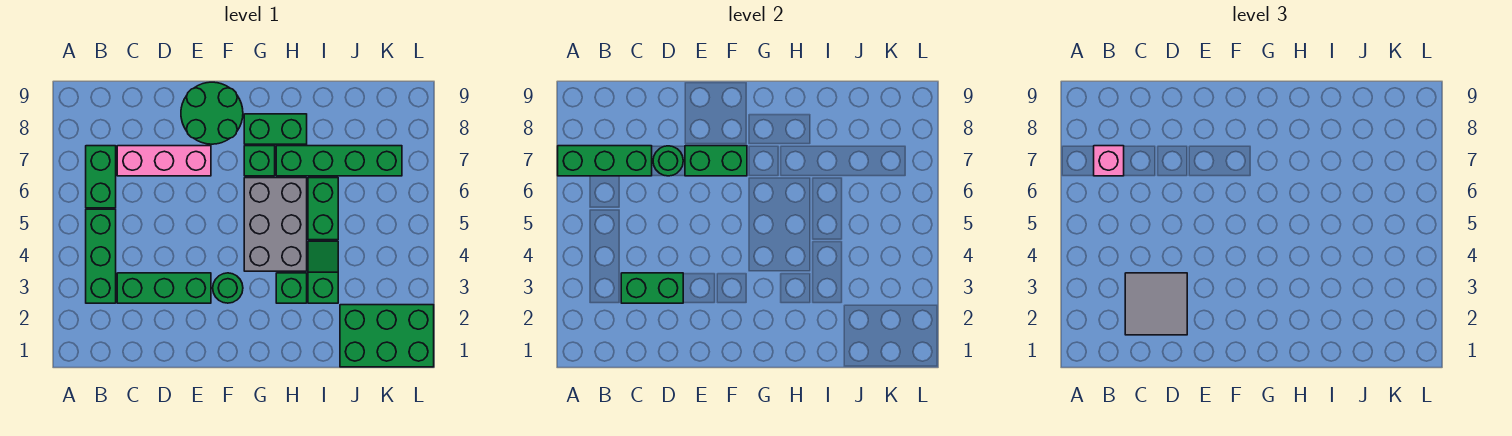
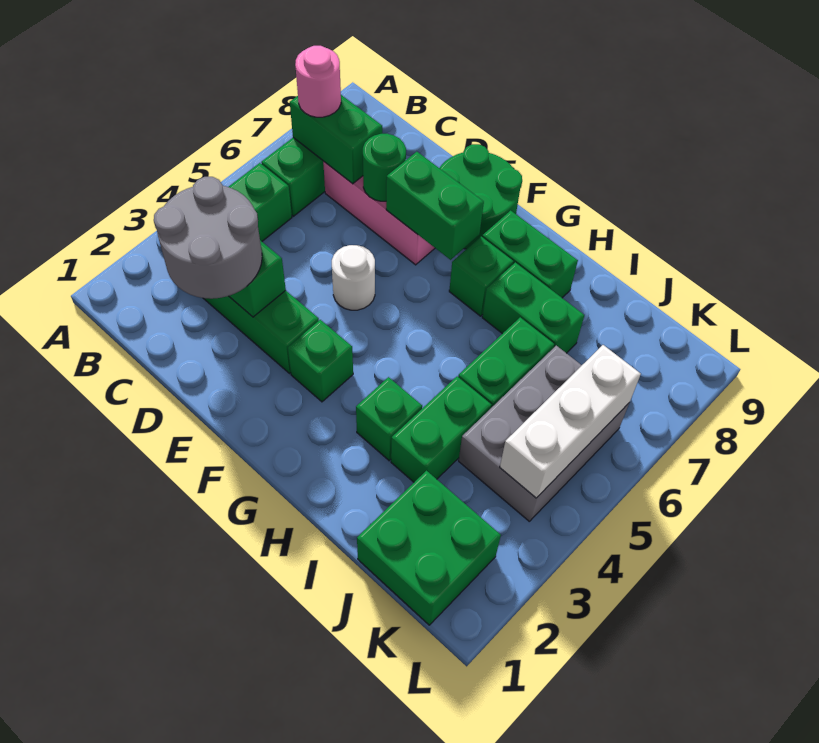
green brick A7:C7 level 2 -> green brick B7:C7 level 2
pink brick B7 level 3 -> pink round brick B7 level 3
grey tile C2:D3 level 3 -> grey round brick C2:D3 level 3
none -> white round brick E5 level 1
green round brick F3 level 1 -> green brick F3 level 1
grey brick G4:H6 level 1 -> grey brick J4:K6 level 1
green brick H7:K7 level 1 -> green brick H7:I7 level 1
green slope I3:I4 level 1 top 3 -> green brick I3:I4 level 1
green brick J1:L2 level 1 -> green brick J1:K2 level 1
none -> white brick K4:K6 level 2

